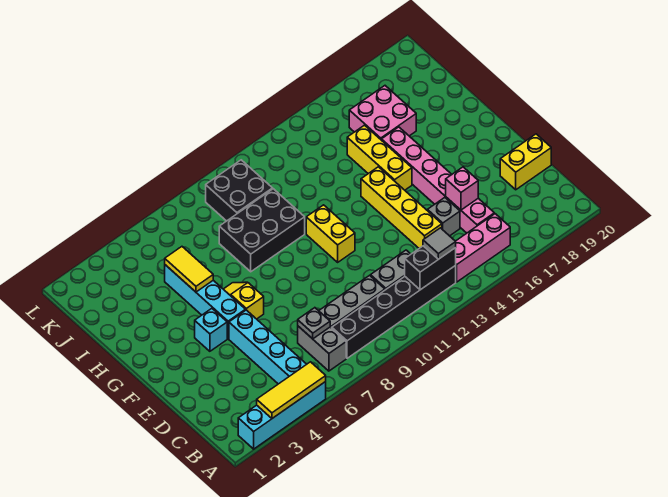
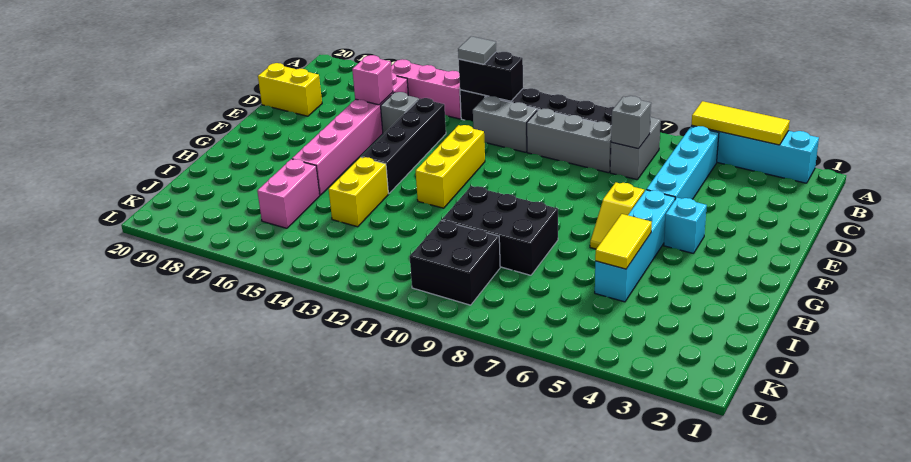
grey plate C7 level 2 -> grey brick C7 level 2
yellow brick D14:G14 level 1 -> black brick D14:G14 level 1
yellow brick F11:G11 level 1 -> yellow brick H14:I14 level 1
yellow brick G15:I15 level 1 -> yellow brick E12:G12 level 1
pink brick I16:J17 level 1 -> pink brick I16:J16 level 1

